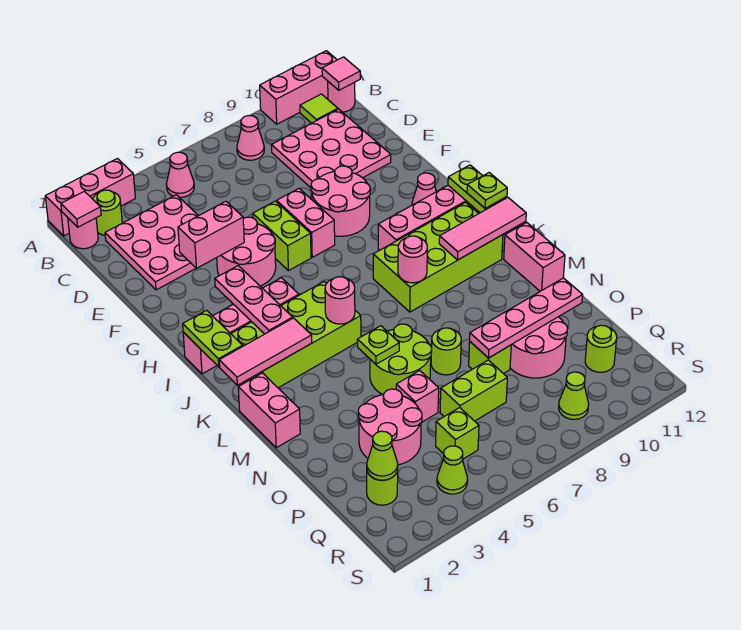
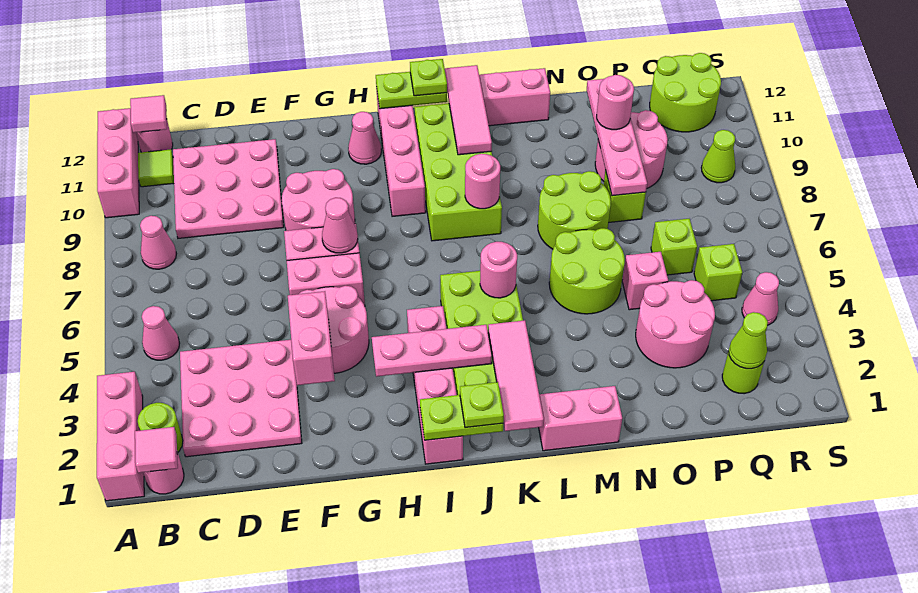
lime brick F6:G6 level 1 -> pink brick F6:G6 level 1
none -> pink cone G7 level 2
lime plate M5 level 2 -> lime plate J1 level 3
lime round brick N7 level 1 -> lime round brick M7:N8 level 1
none -> pink round brick O10 level 3
lime brick P6:P7 level 1 -> lime brick P6 level 1
lime round brick Q11 level 1 -> lime round brick Q11:R12 level 1
lime cone R4 level 1 -> pink cone R4 level 1

